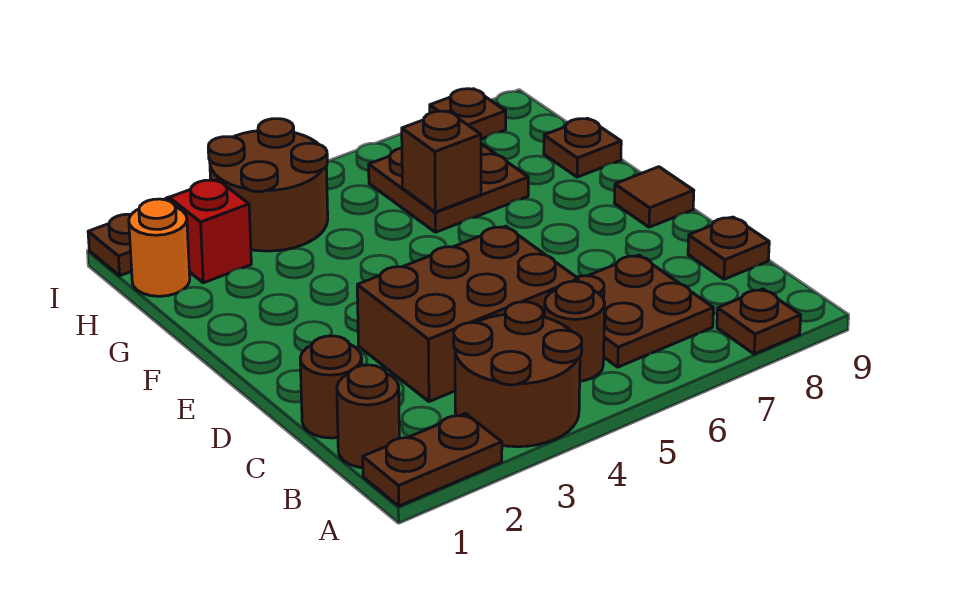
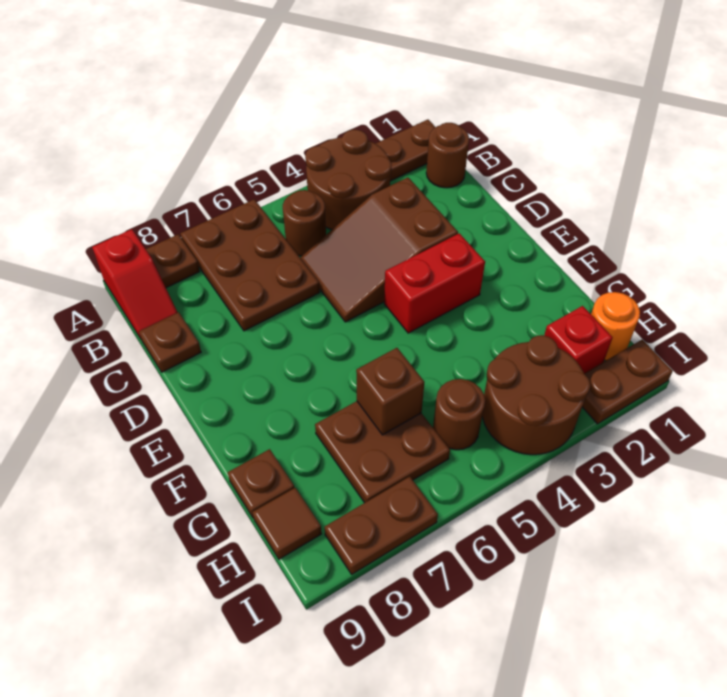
none -> red slope A9:B9 level 1 top A
brown plate B6:C7 level 1 -> brown plate A6:C7 level 1
brown round brick C1 level 1 -> brown round brick H5 level 1
brown brick C3:D5 level 1 -> brown slope C3:D5 level 1 top 3
none -> red brick E3:E4 level 1
brown tile E9 level 1 -> brown tile H9 level 1
brown plate I8 level 1 -> brown plate I7:I8 level 1

